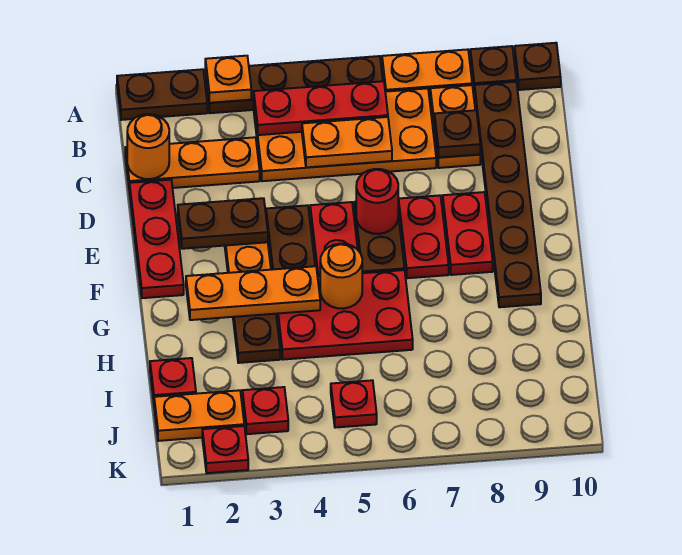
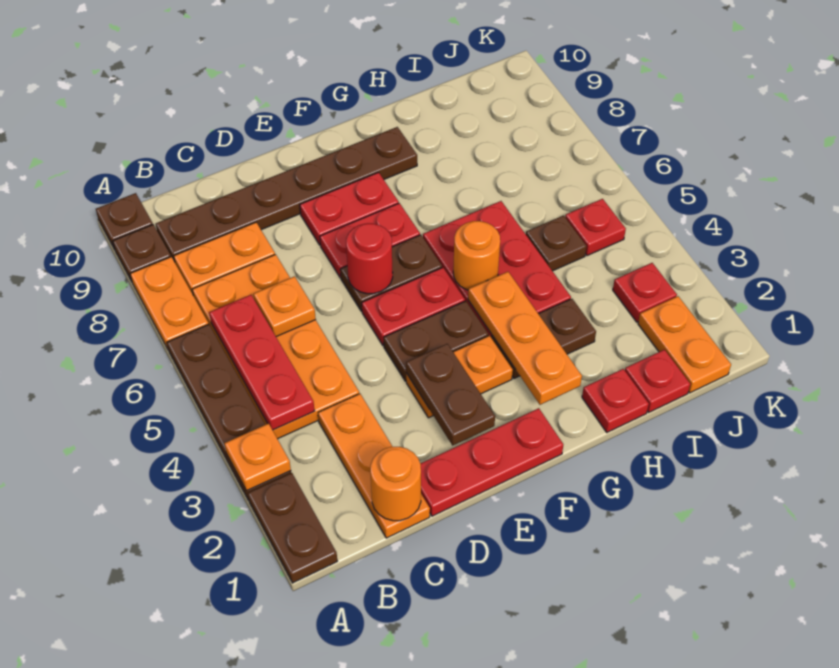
orange plate C5:C6 level 2 -> orange plate C6 level 2
brown plate C8 level 2 -> brown plate I5 level 1
red plate K2 level 1 -> red plate H1 level 1

